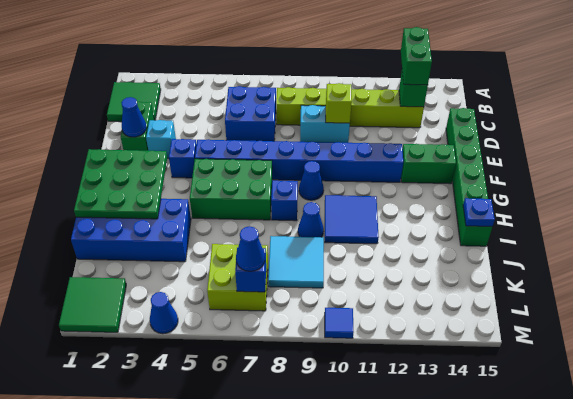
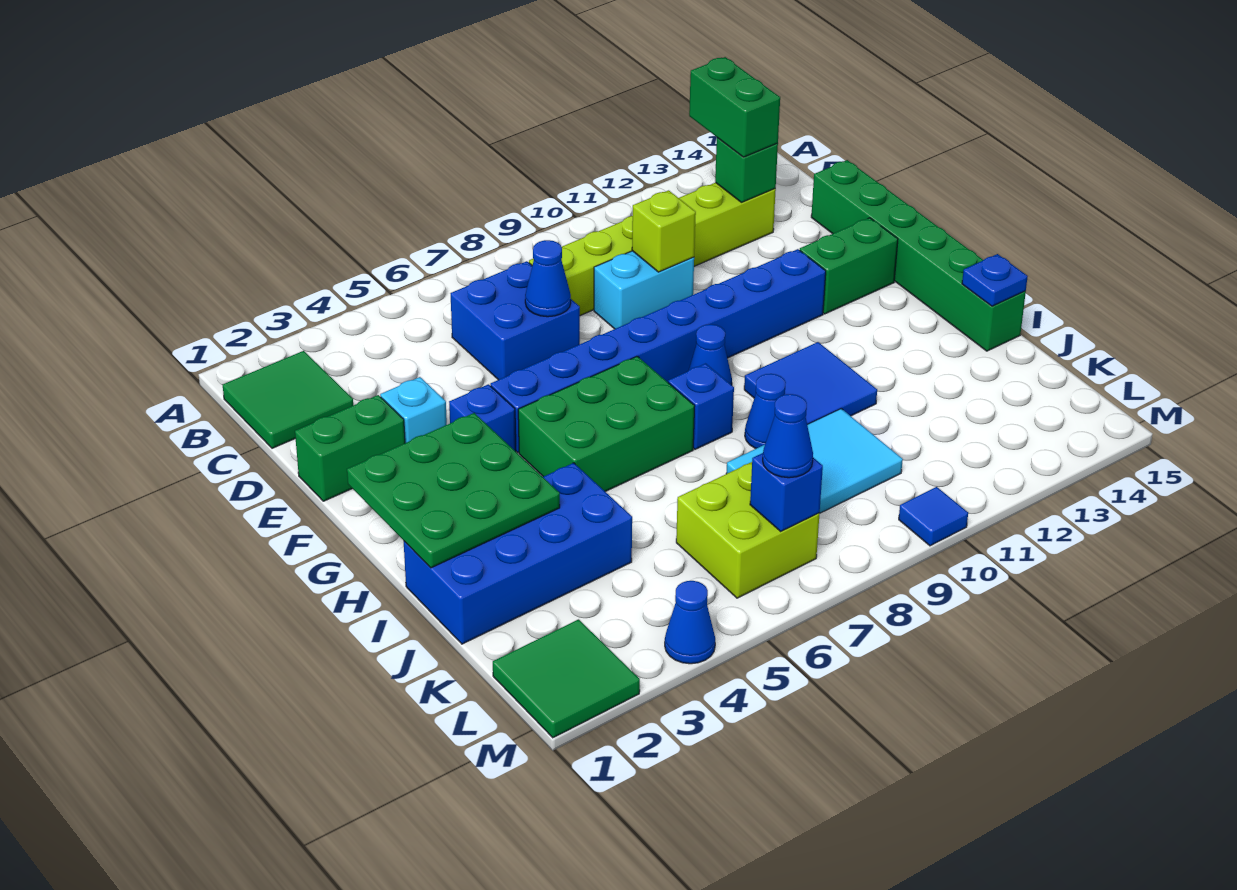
green brick D2:E2 level 1 -> green brick E1:E2 level 1
blue cone E2 level 2 -> blue cone D7 level 2
cyan tile J8:K9 level 1 -> cyan tile J8:K10 level 1

